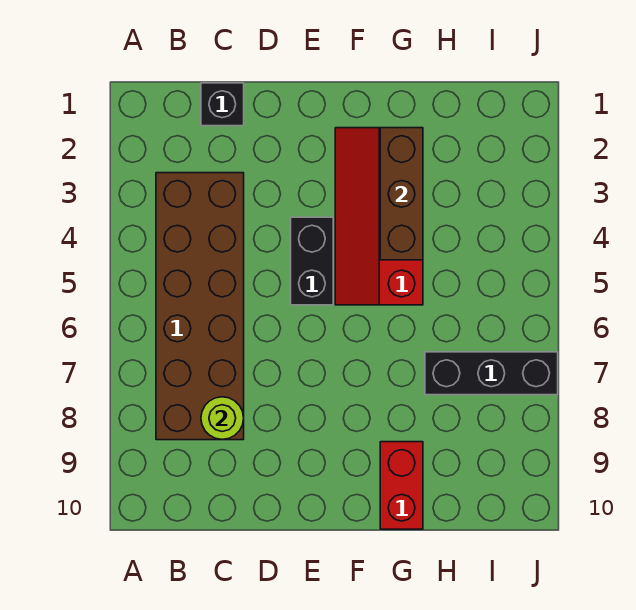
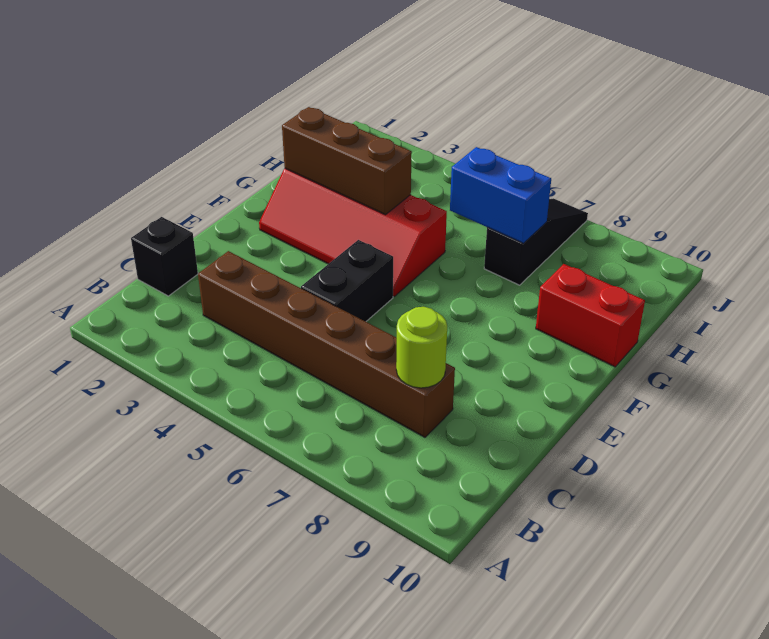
brown brick B3:C8 level 1 -> brown brick C3:C8 level 1
black brick E4:E5 level 1 -> black brick D5:E5 level 1
none -> blue brick H6:H7 level 2
black brick H7:J7 level 1 -> black slope H7:J7 level 1 top H

